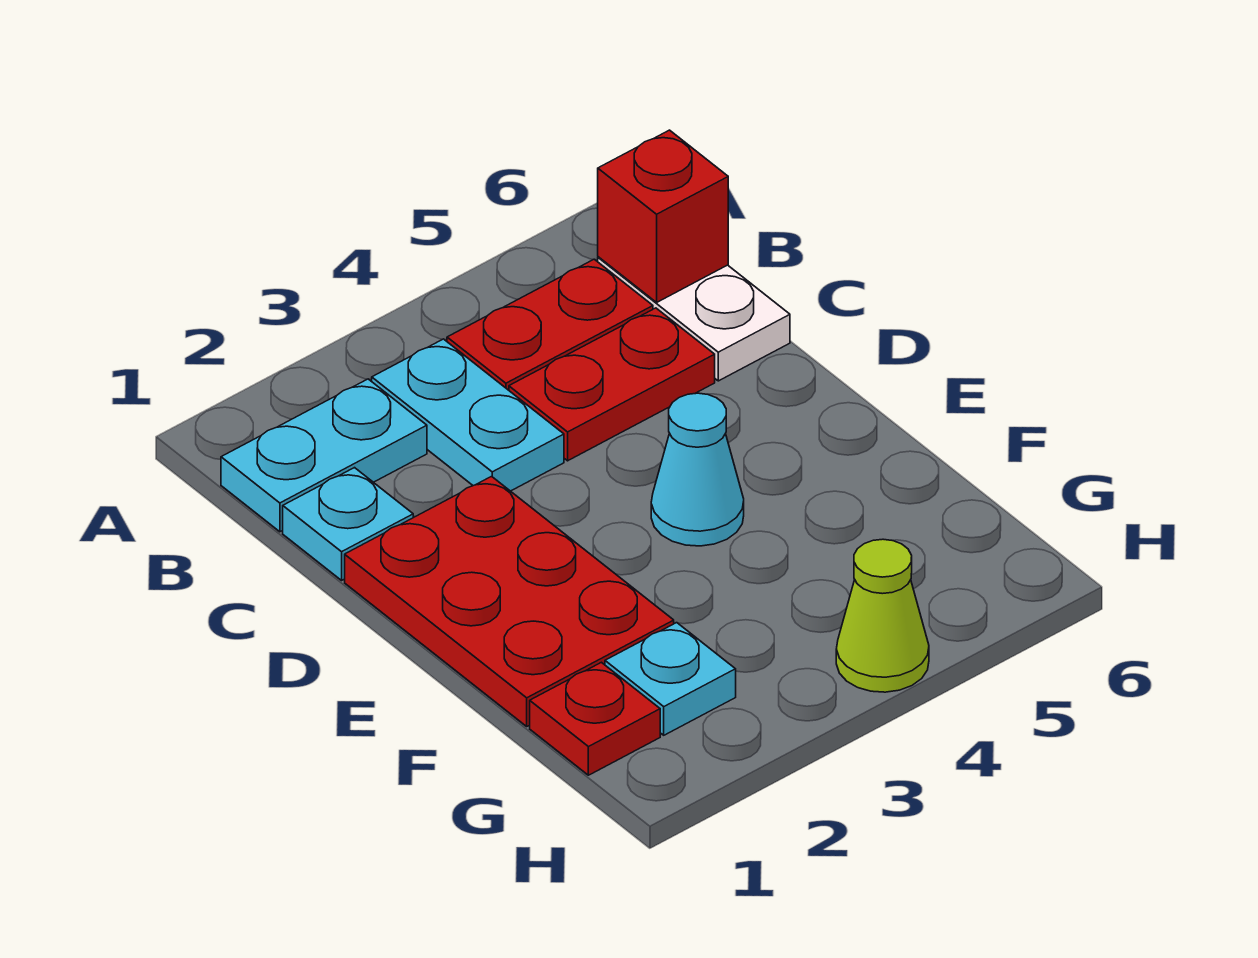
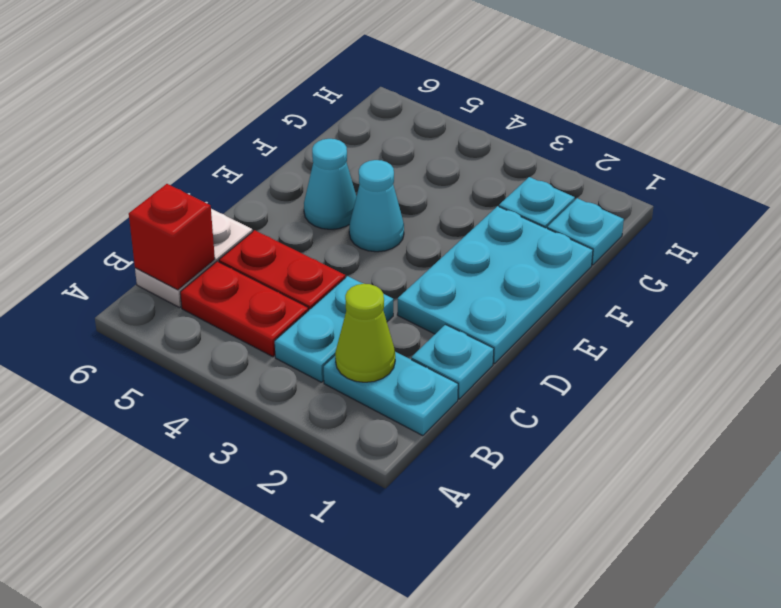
red plate D1:F2 level 1 -> cyan plate D1:F2 level 1
none -> cyan cone E5 level 1
red plate G1 level 1 -> cyan plate G1 level 1
lime cone H4 level 1 -> lime cone B2 level 2

